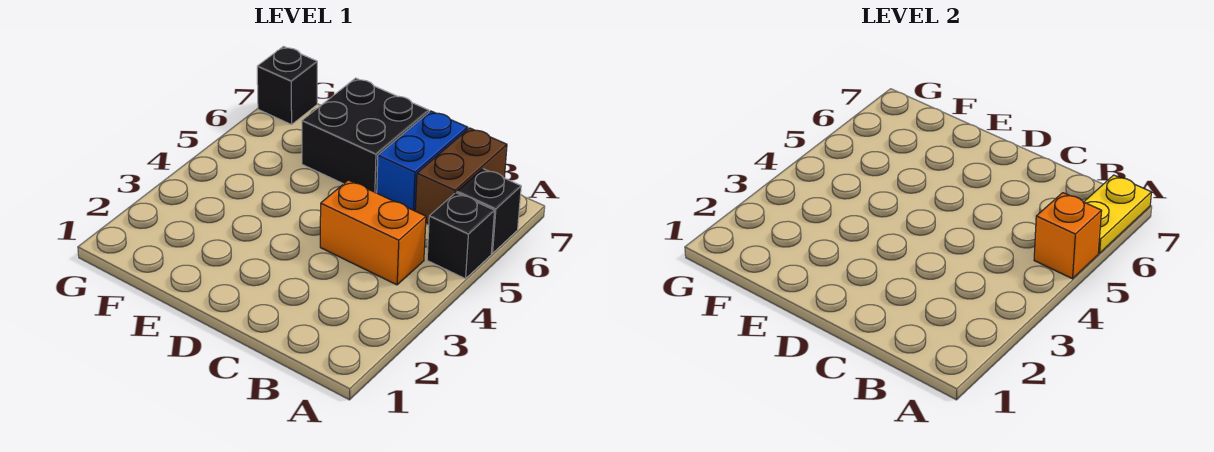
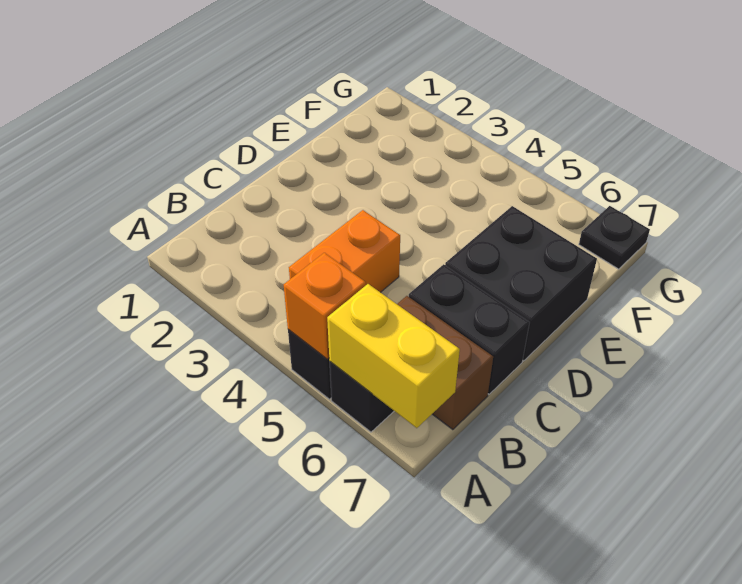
yellow plate A6:A7 level 2 -> yellow brick A6:A7 level 2
blue brick C6:C7 level 1 -> black brick C6:C7 level 1
black brick G7 level 1 -> black plate G7 level 1

